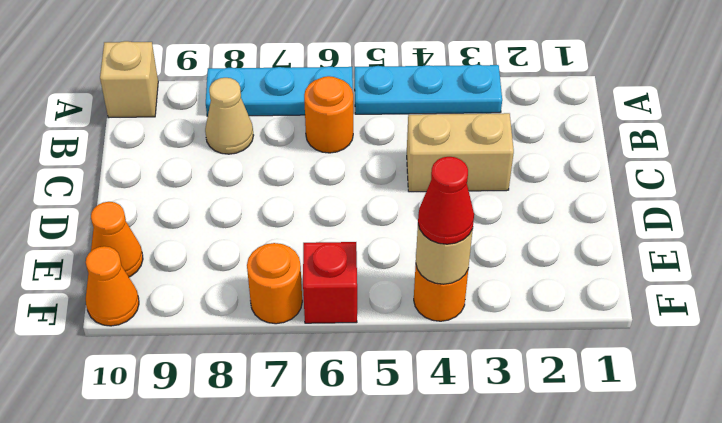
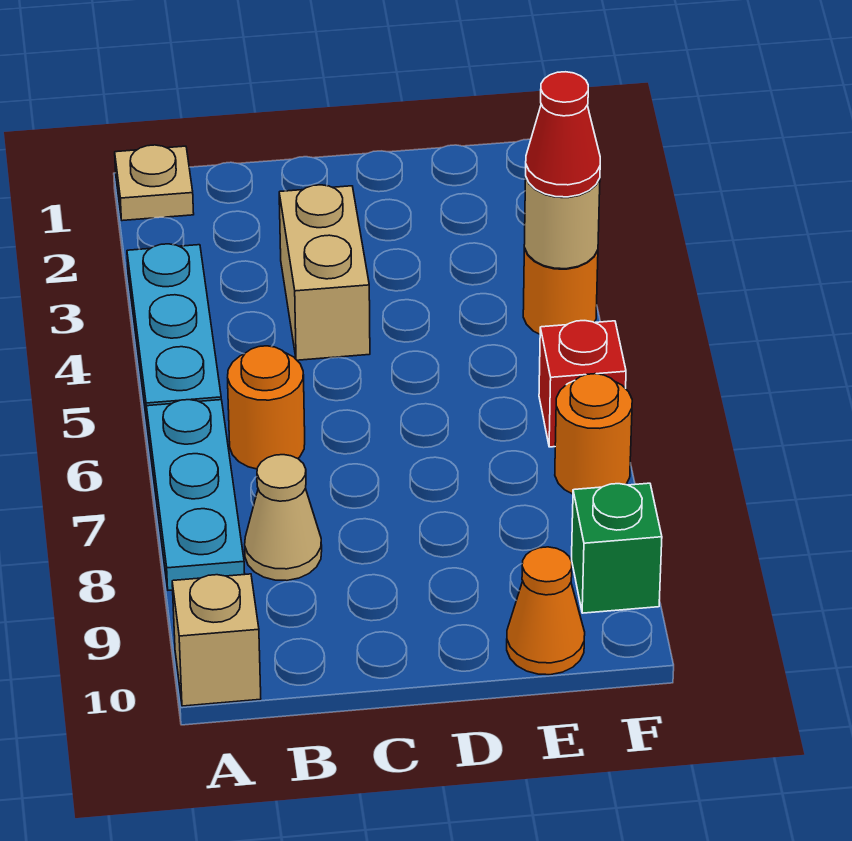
none -> tan plate A1 level 1
none -> green brick F9 level 1
orange cone F10 level 1 -> none

